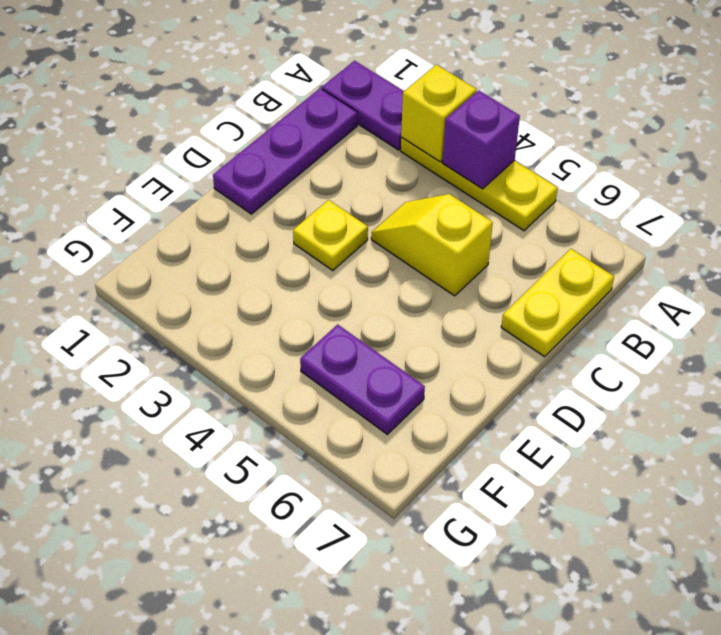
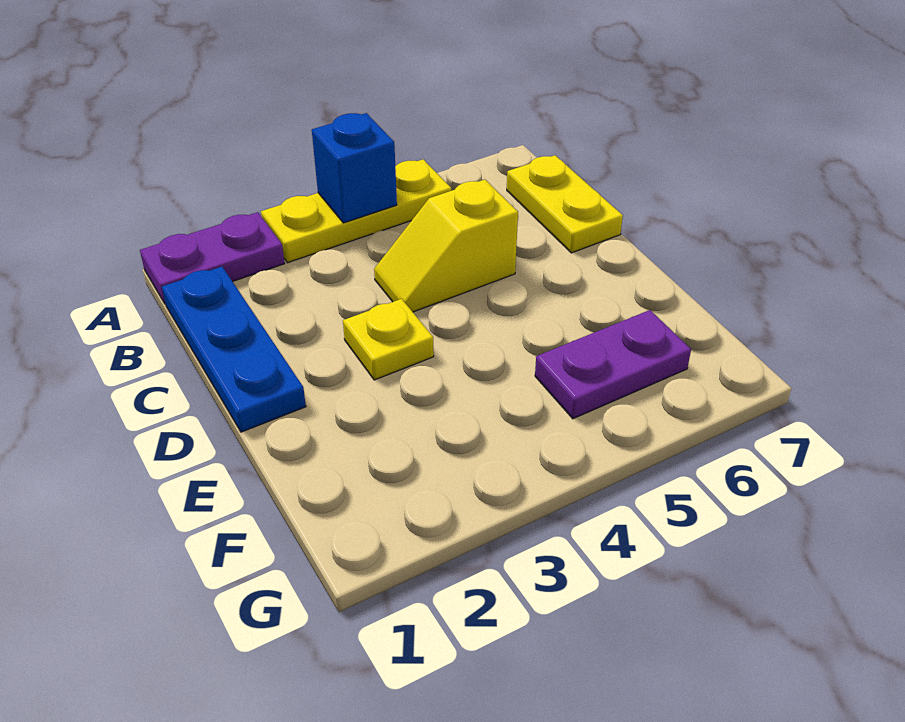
yellow brick A3 level 2 -> none
purple brick A4 level 2 -> blue brick A4 level 2
purple plate B1:D1 level 1 -> blue plate B1:D1 level 1

